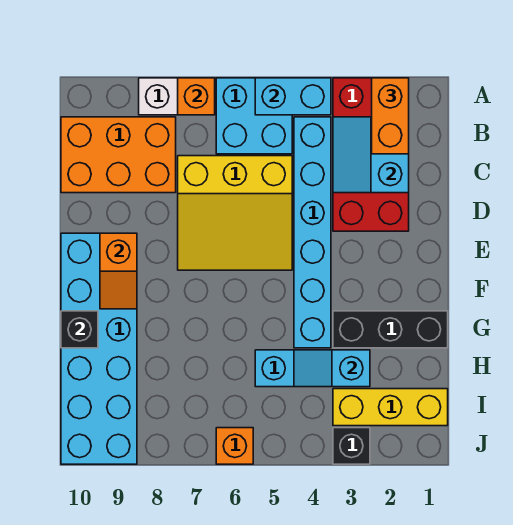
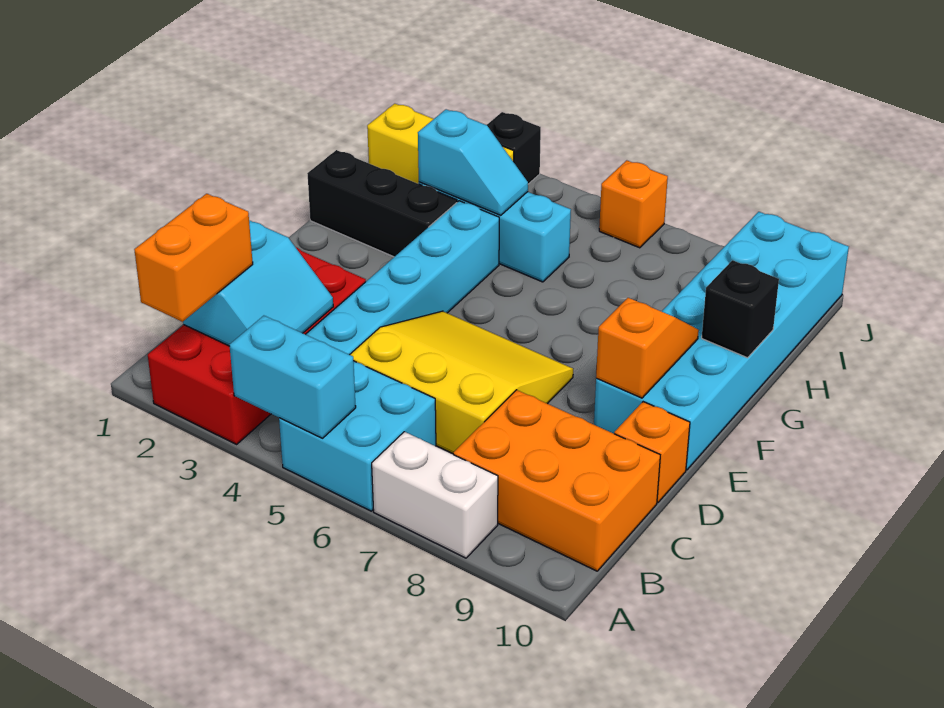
orange brick A7 level 2 -> orange brick D10 level 1

